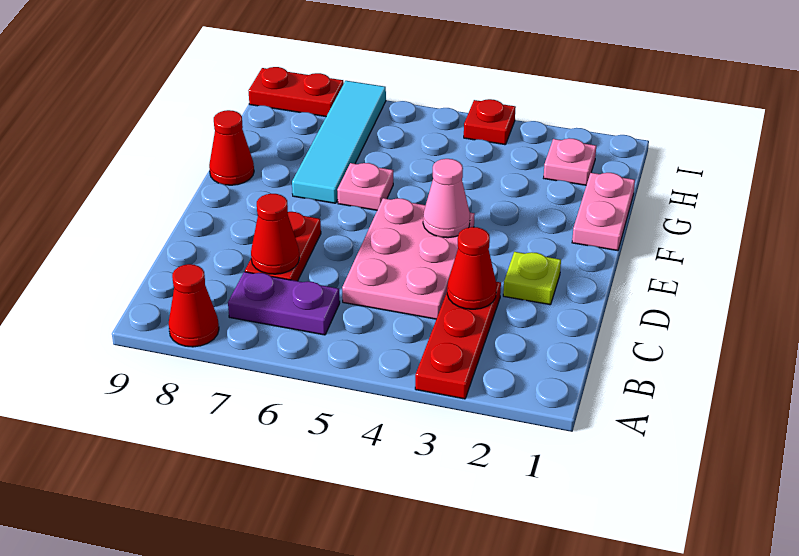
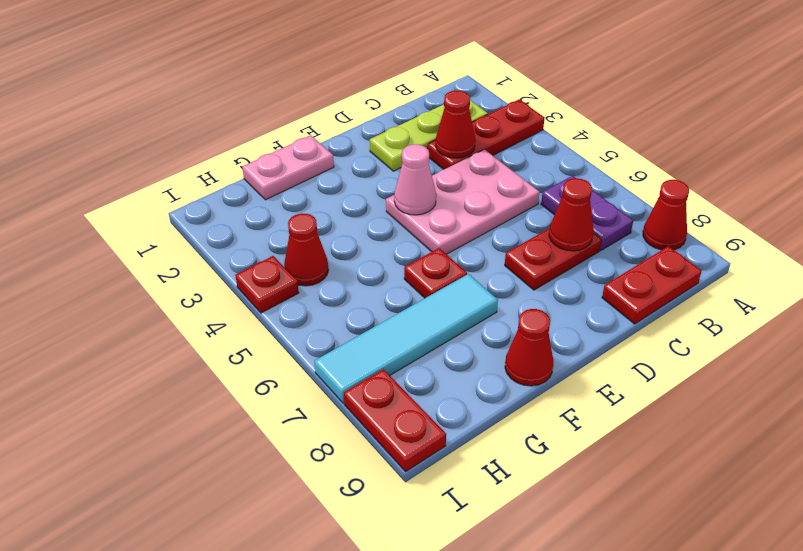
none -> red plate B9:C9 level 1
lime plate D2 level 1 -> lime plate B2:D2 level 1
pink plate F6 level 1 -> red plate F6 level 1
pink plate H2 level 1 -> none
none -> red cone H4 level 1

